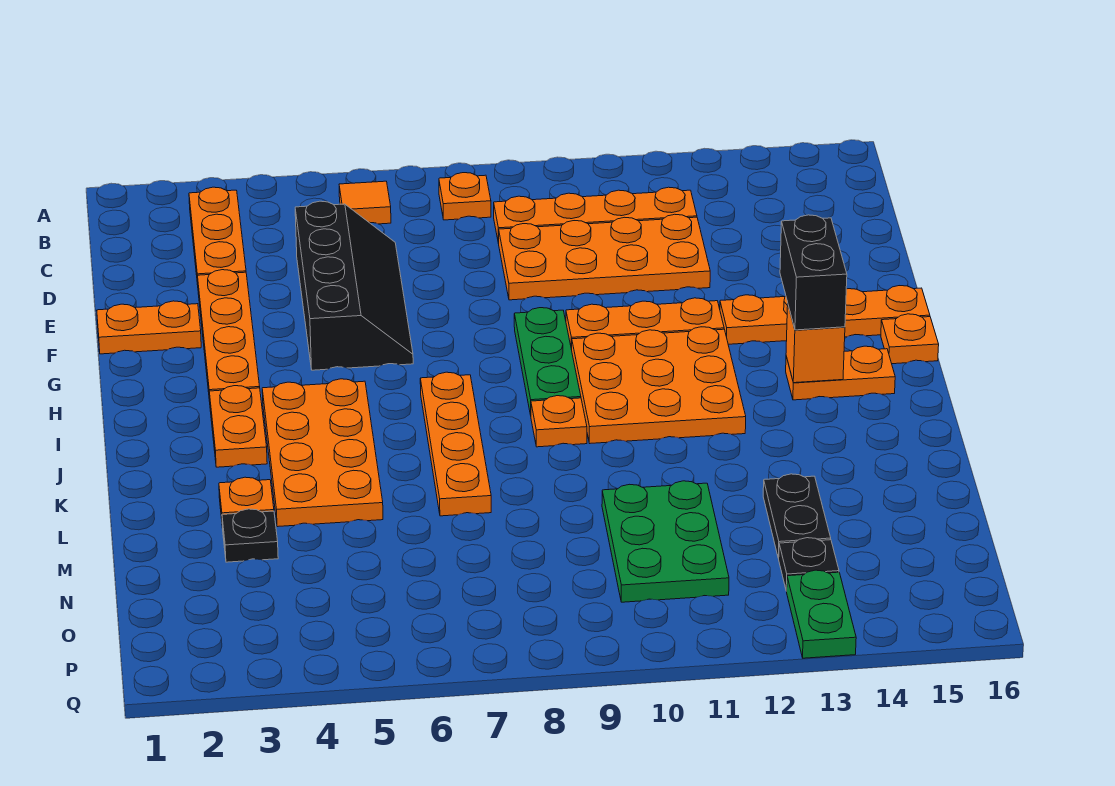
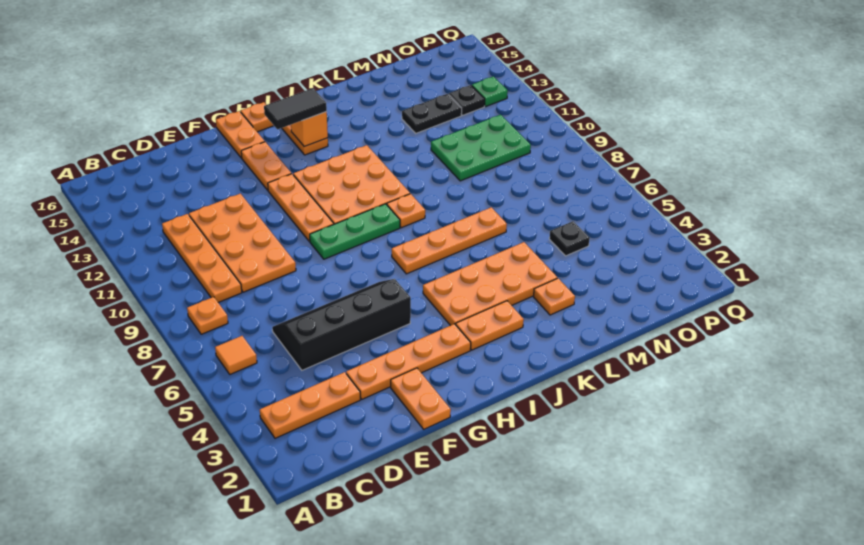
black brick H14:I14 level 3 -> black tile H14:I14 level 3
black plate M3 level 1 -> black plate N5 level 1
green plate P13:Q13 level 1 -> green plate P13 level 1

